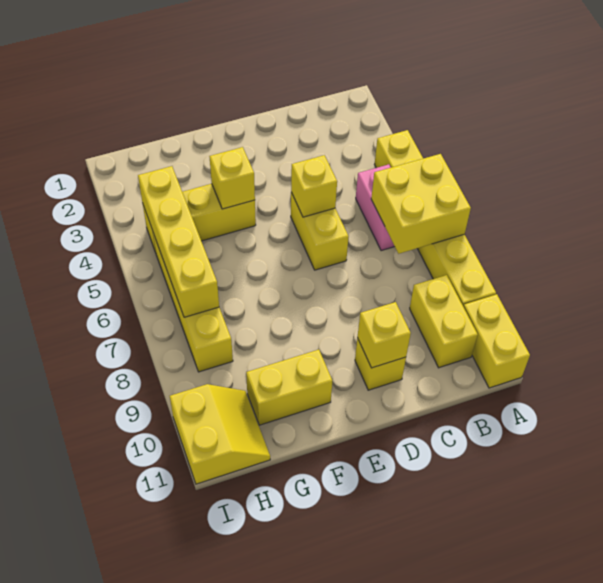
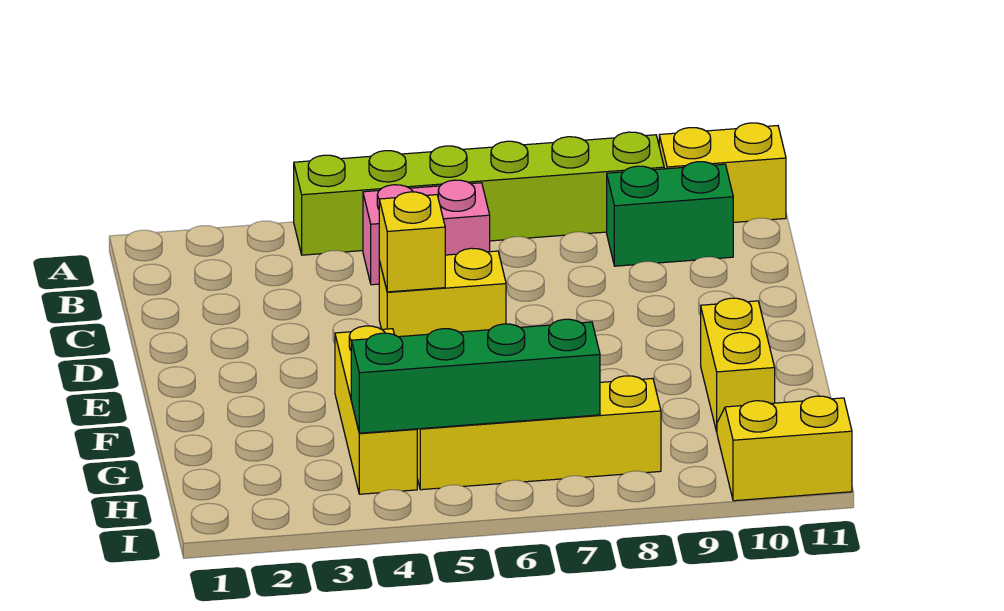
yellow brick A4:A9 level 1 -> lime brick A4:A9 level 1
yellow brick A6:B7 level 2 -> none
yellow brick B9:B10 level 1 -> green brick B9:B10 level 1
yellow brick D10 level 1 -> none
yellow brick D10 level 2 -> none
yellow brick F4 level 2 -> none
yellow brick H4:H7 level 2 -> green brick H4:H7 level 2

